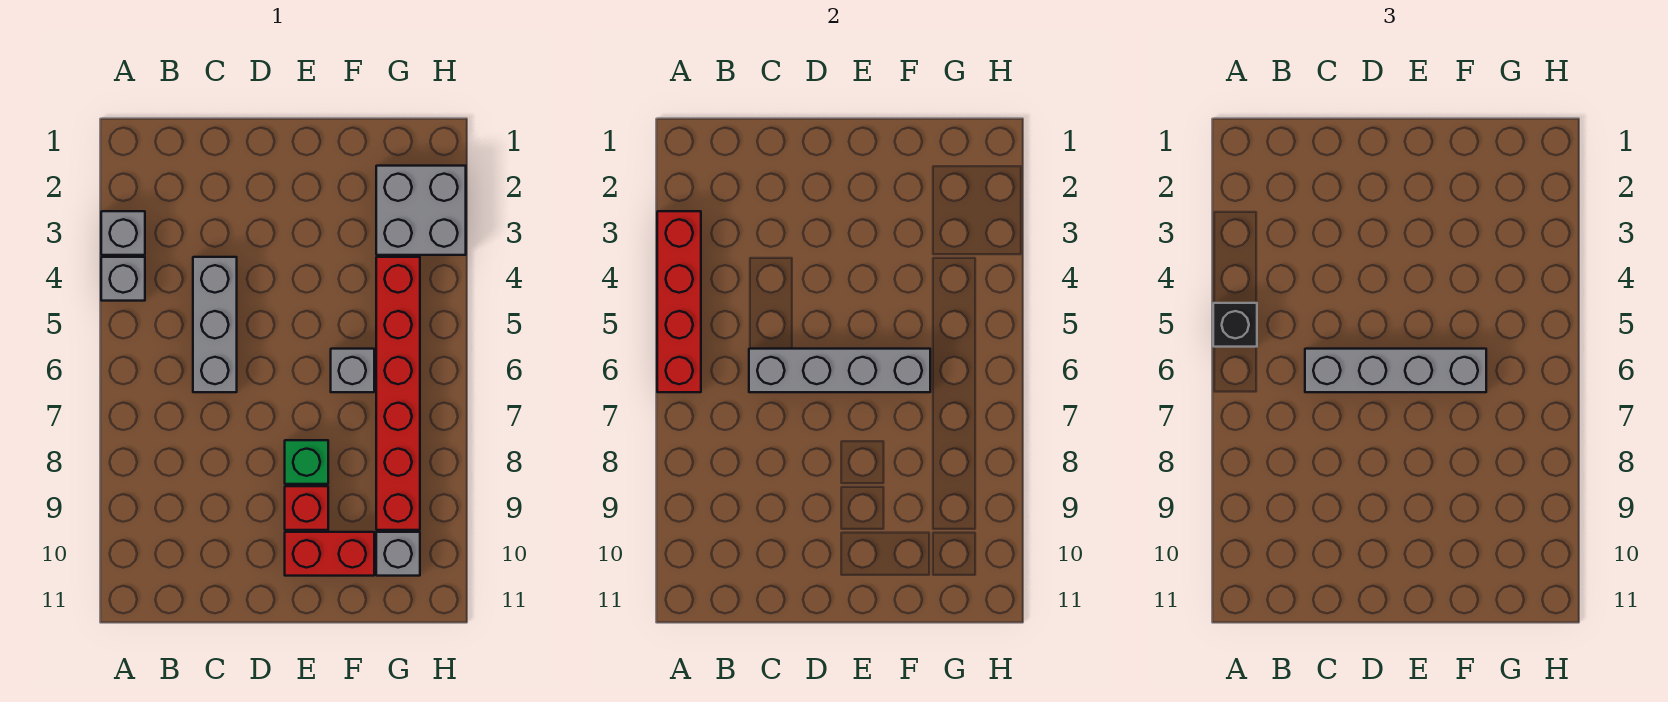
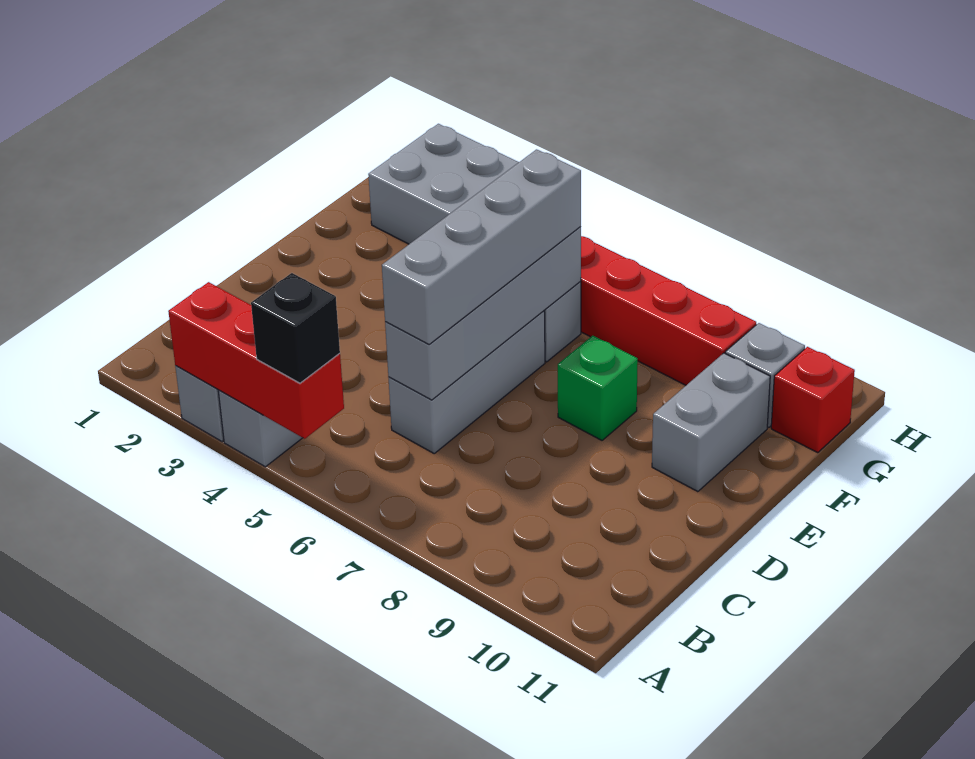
red brick A3:A6 level 2 -> red brick A3:A5 level 2
grey brick C4:C6 level 1 -> grey brick C6:E6 level 1
red brick E9 level 1 -> red brick G11 level 1
red brick E10:F10 level 1 -> grey brick E10:F10 level 1

